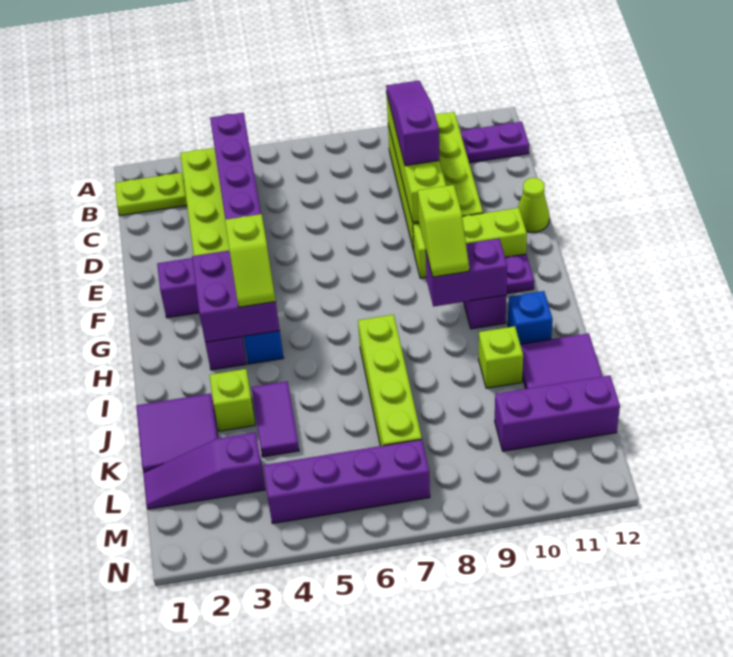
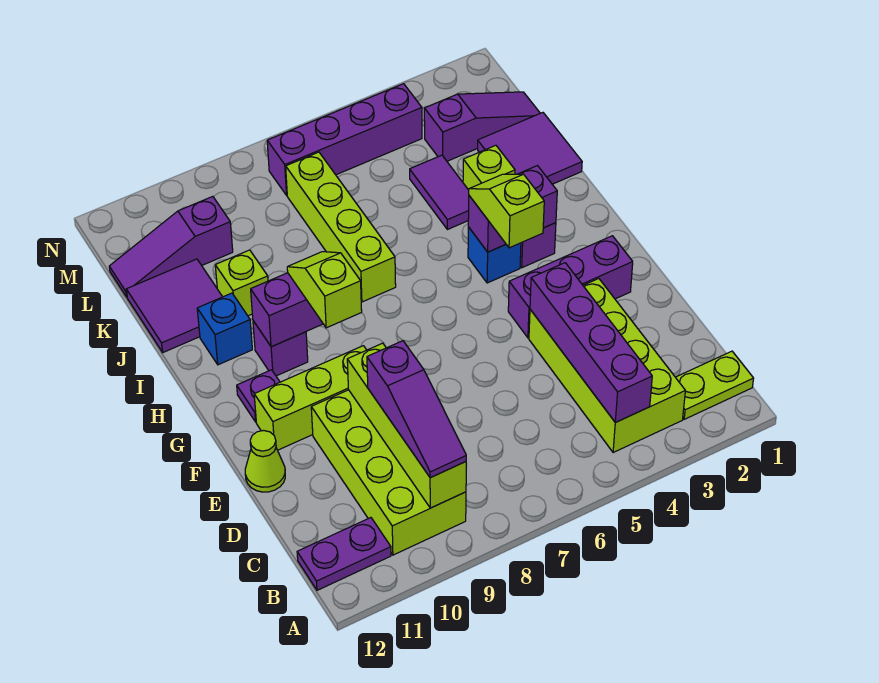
purple brick G3:H4 level 2 -> purple brick H3:H4 level 2
purple brick L10:L12 level 1 -> purple slope L10:L12 level 1 top 10

